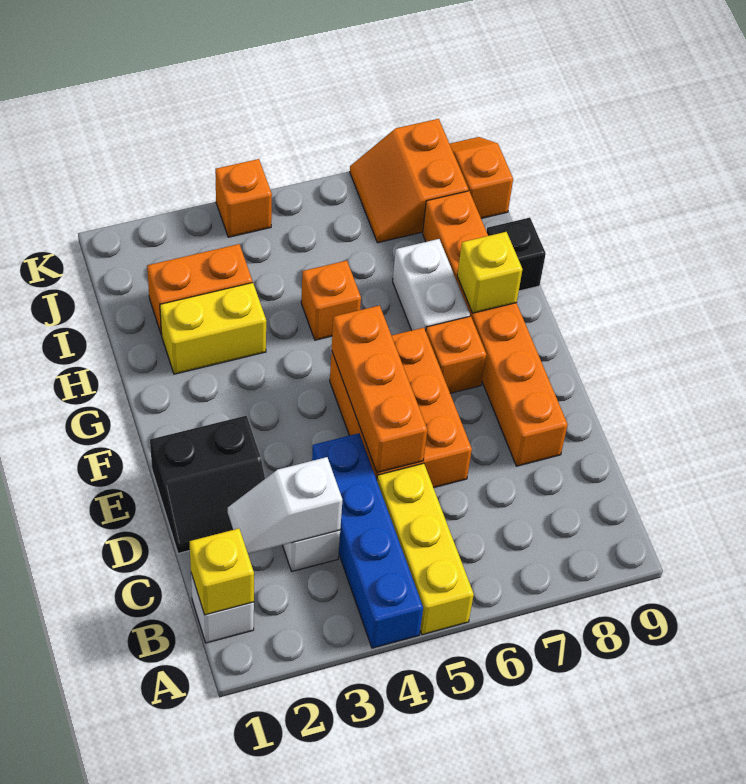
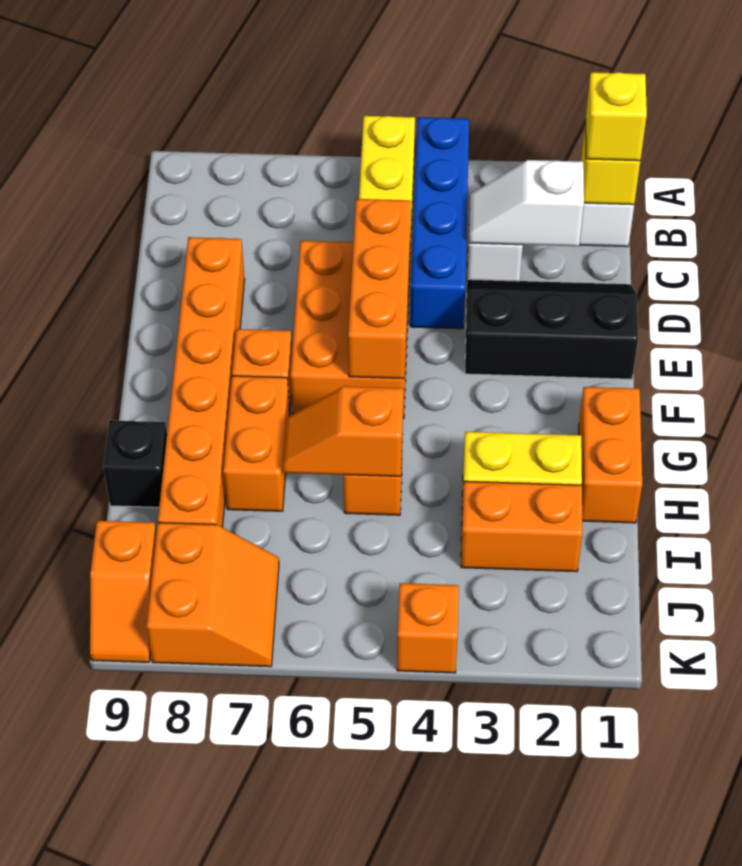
white slope C2:C3 level 2 top 3 -> white slope C2:C3 level 2 top 2
black slope D1:E2 level 1 top E -> black slope D1:E3 level 1 top E
none -> orange brick G1:H1 level 1
white brick G7:H7 level 1 -> orange brick G7:H7 level 1
yellow brick G8 level 2 -> yellow brick B1 level 3
none -> orange slope H5:H6 level 2 top 5

